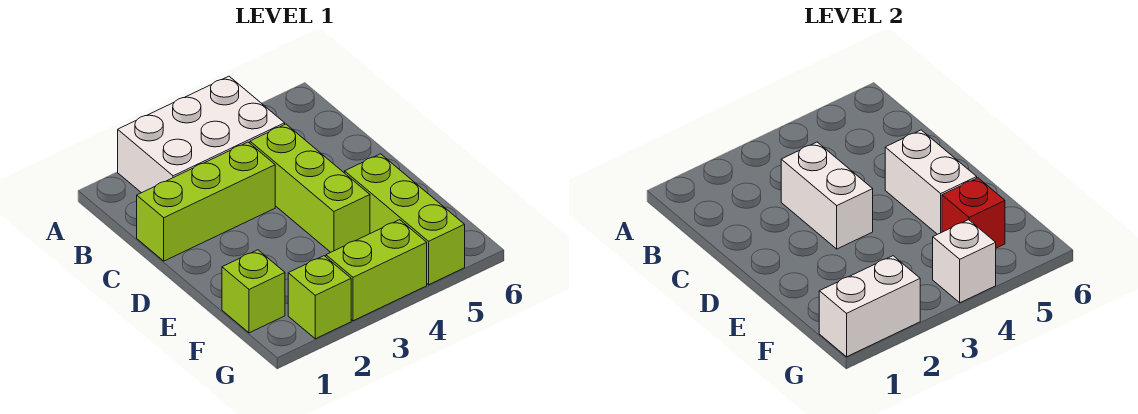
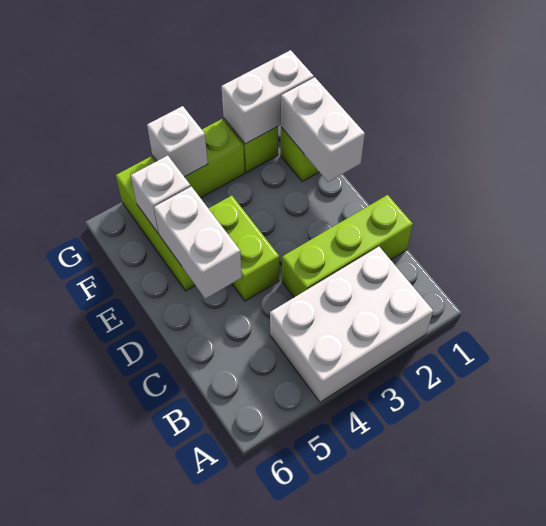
white brick C3:D3 level 2 -> white brick E1:F1 level 2
lime brick C4:E4 level 1 -> lime brick D4:E4 level 1
red brick F5 level 2 -> white brick F5 level 2

